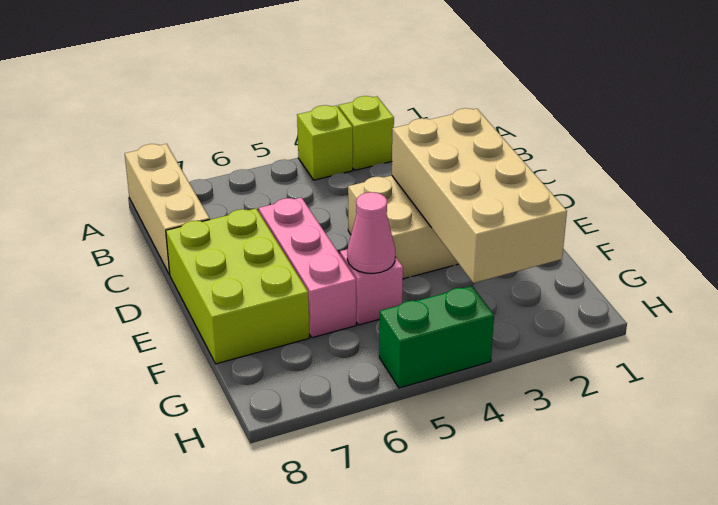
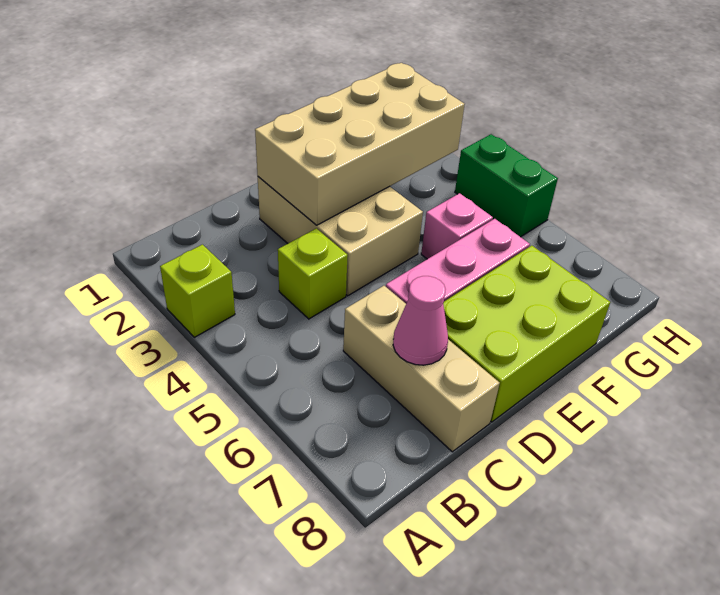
lime brick A4 level 1 -> lime brick C4 level 1
tan brick A8:C8 level 1 -> tan brick C6:C8 level 1
pink cone F5 level 2 -> pink cone C7 level 2

